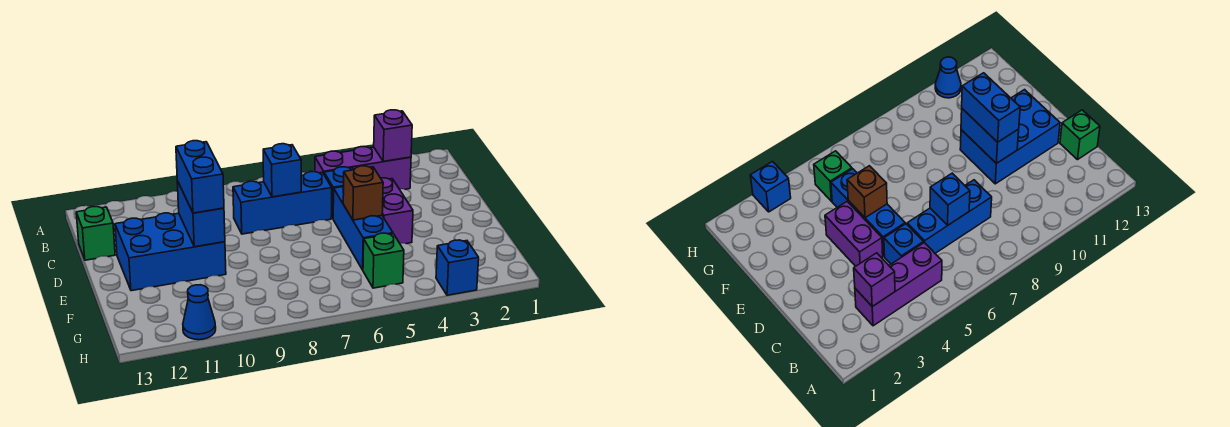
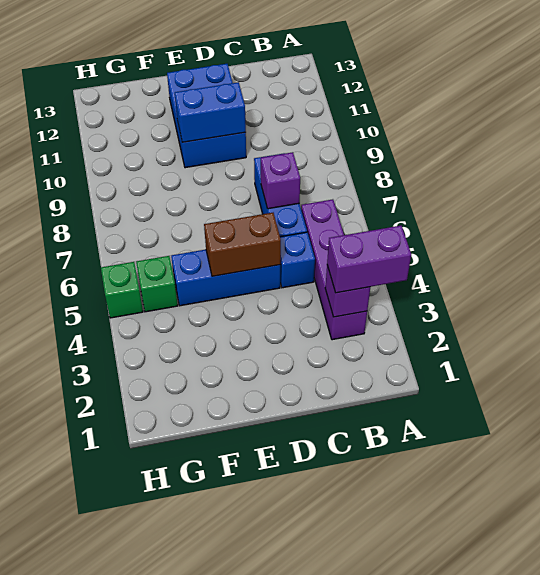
purple brick B3:B5 level 1 -> purple brick B3:B6 level 1
blue brick C7 level 2 -> purple brick C7 level 2
green brick C13 level 1 -> green brick H5 level 1
purple brick D4:E4 level 1 -> purple brick A3:B3 level 3
blue brick D10:E10 level 3 -> none
brown brick E5 level 2 -> brown brick D5:E5 level 2
blue brick H3 level 1 -> none
blue cone H11 level 1 -> none

